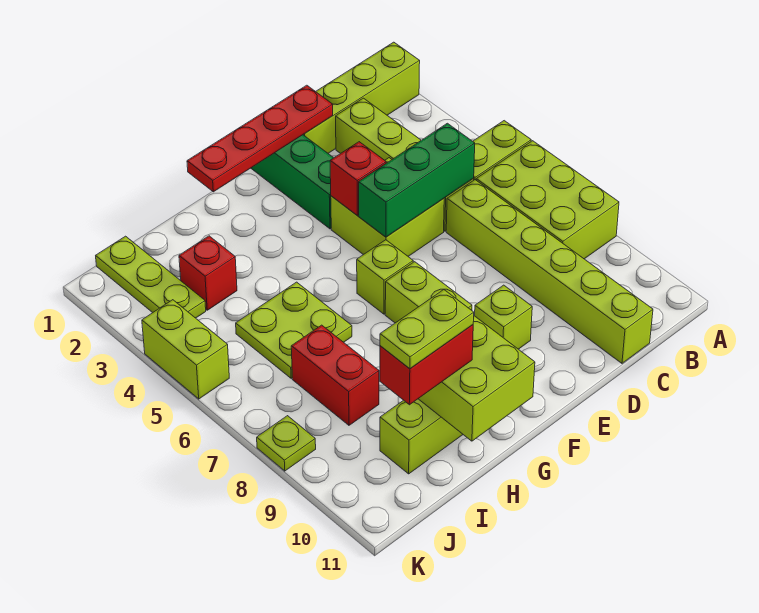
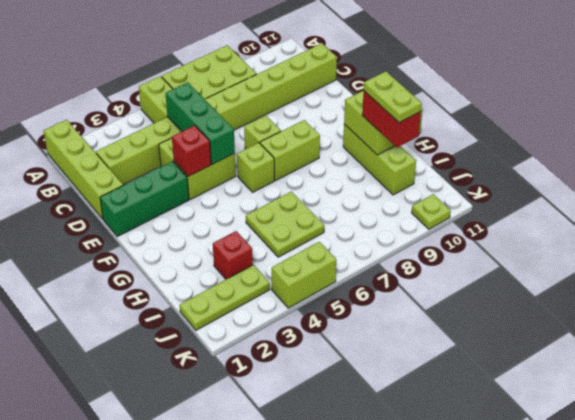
red plate D1:G1 level 2 -> none
lime brick E9 level 1 -> lime brick E7 level 1
red brick I7:I8 level 1 -> none
lime plate K8 level 1 -> lime plate K10 level 1

